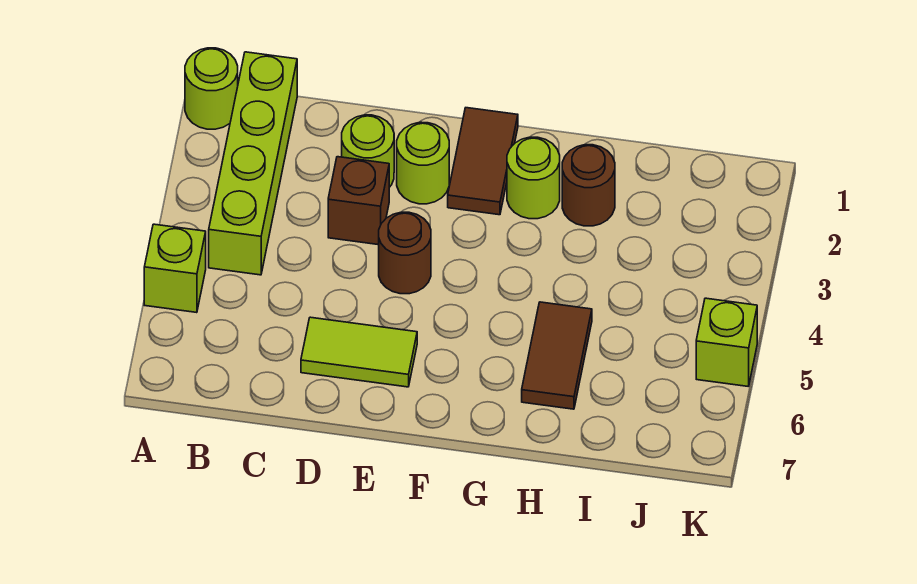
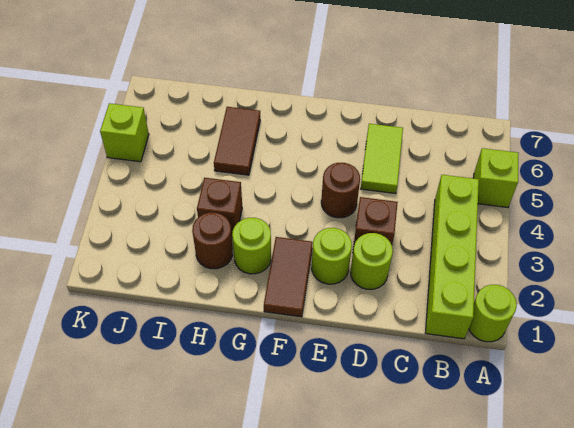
lime tile D6:E6 level 1 -> lime tile D5:D6 level 1
none -> brown brick H3 level 1

